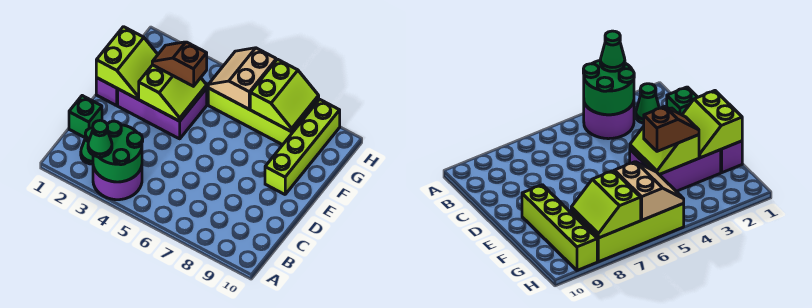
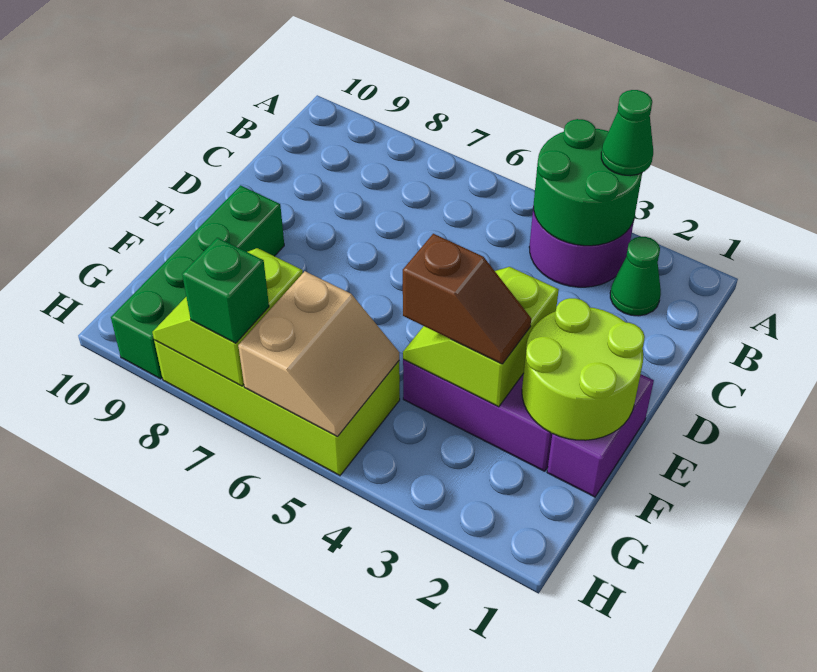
green brick C1 level 1 -> green brick H7 level 3
lime slope E1:F2 level 2 top 1 -> lime round brick E1:F2 level 2
lime brick E9:H9 level 1 -> green brick E9:H9 level 1

